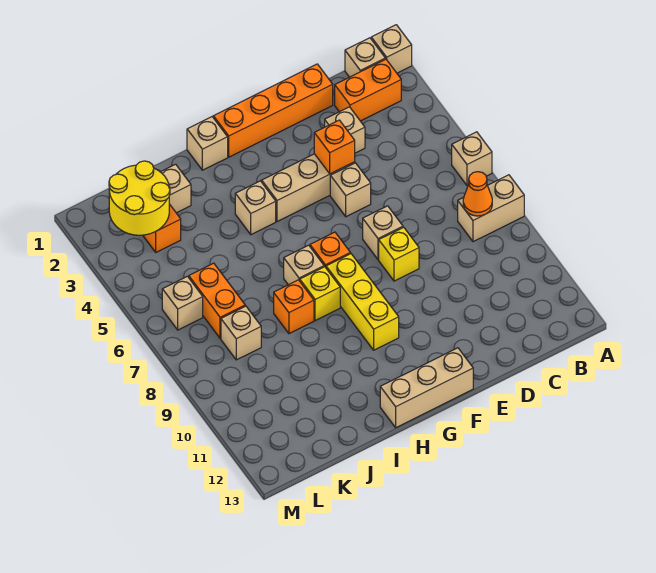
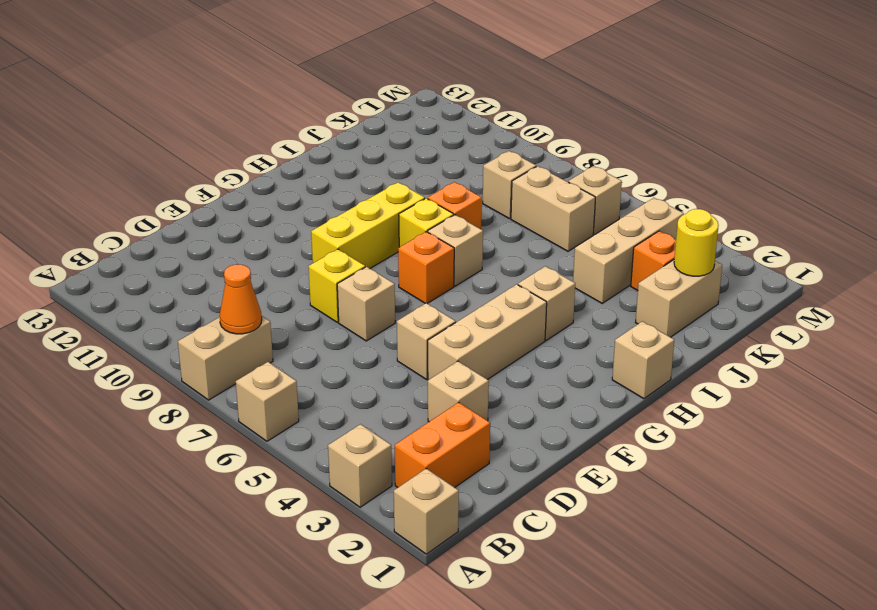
tan brick B1 level 1 -> tan brick A3 level 1
orange brick D1:G1 level 1 -> none
orange brick E4 level 2 -> none
tan brick F13:H13 level 1 -> tan brick J4:L4 level 1
yellow brick G8:G10 level 1 -> yellow brick F9:H9 level 1
yellow round brick K2:L3 level 2 -> yellow round brick K2 level 2
orange brick K6:K7 level 1 -> tan brick K6:K7 level 1

